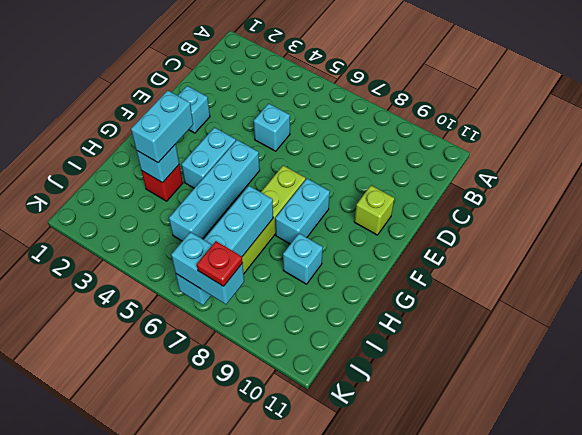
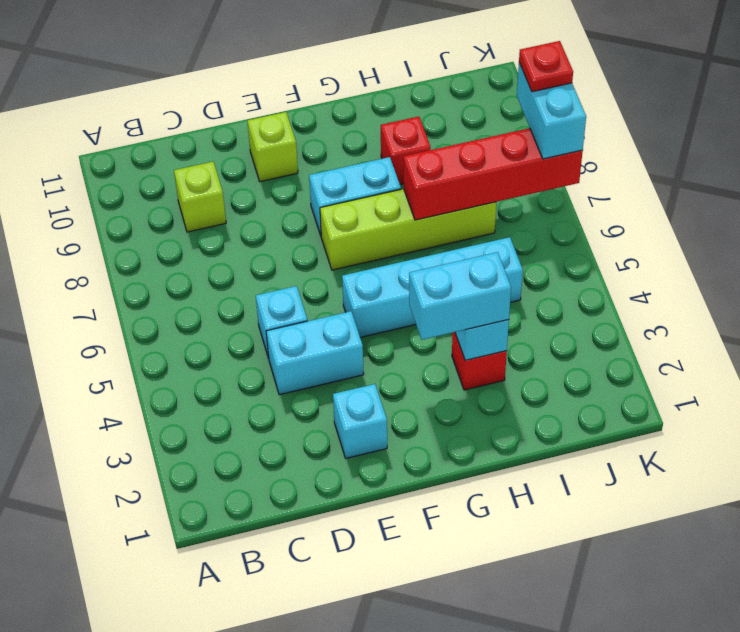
none -> lime brick C9 level 1
cyan brick F4:G4 level 1 -> cyan brick D4:E4 level 1
cyan brick H7:K7 level 2 -> red brick H7:K7 level 2
cyan brick H9 level 1 -> red brick H9 level 1

